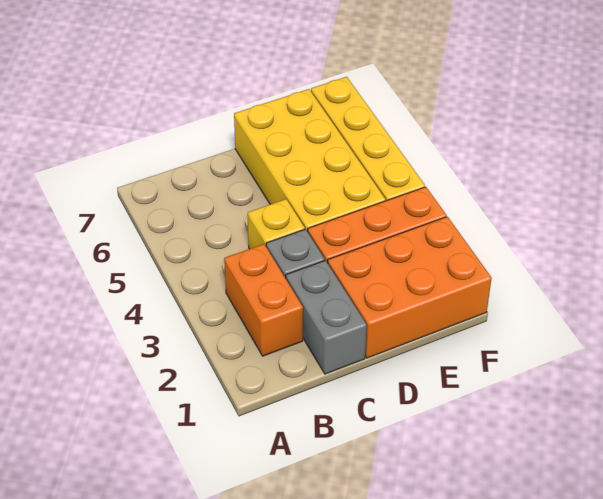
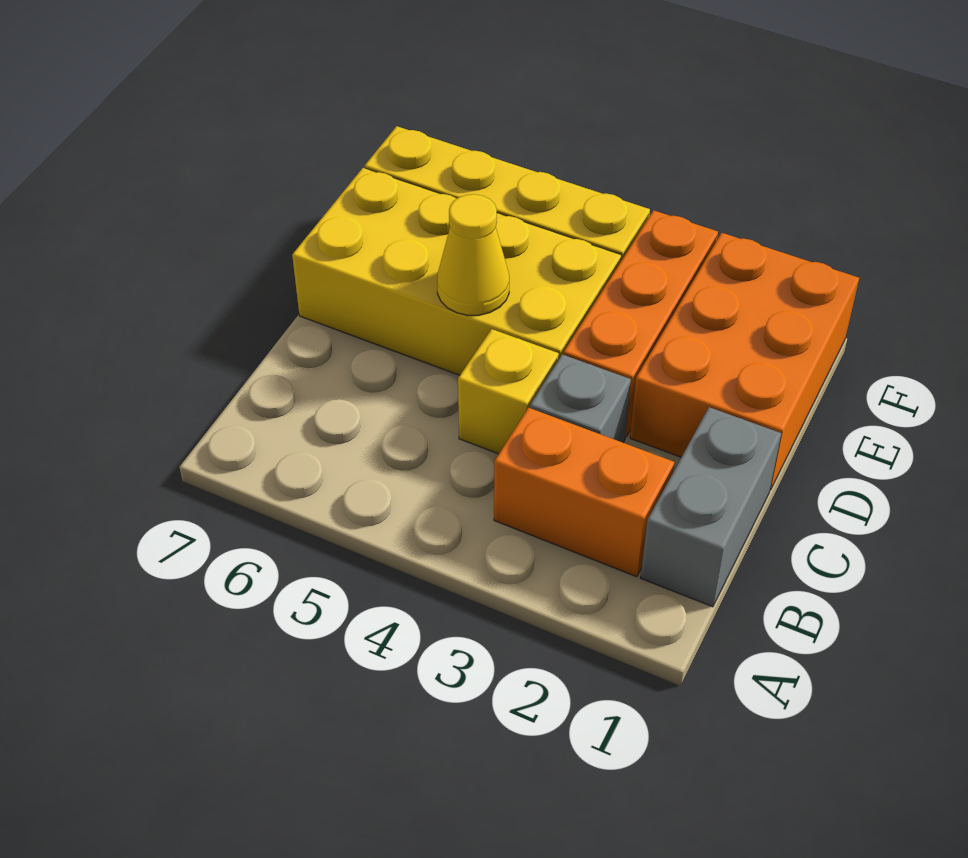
grey brick C1:C2 level 1 -> grey brick B1:C1 level 1
none -> yellow cone D5 level 2

